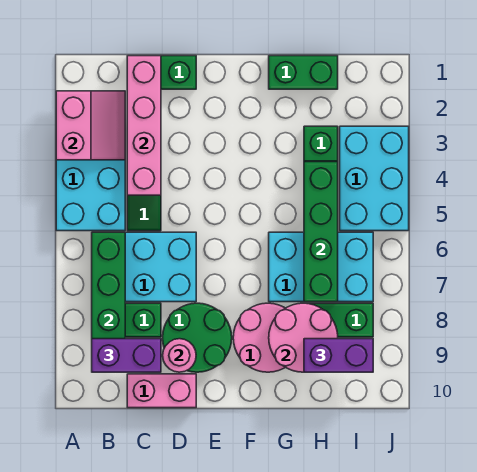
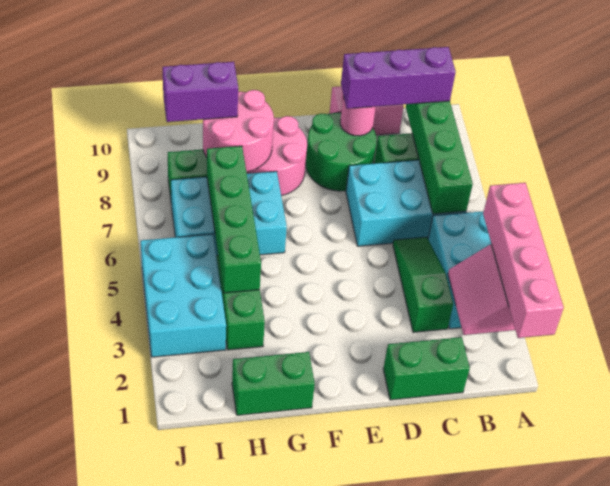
purple brick B9:C9 level 3 -> purple brick B9:D9 level 3
pink brick C1:C4 level 2 -> pink brick A1:A4 level 3

